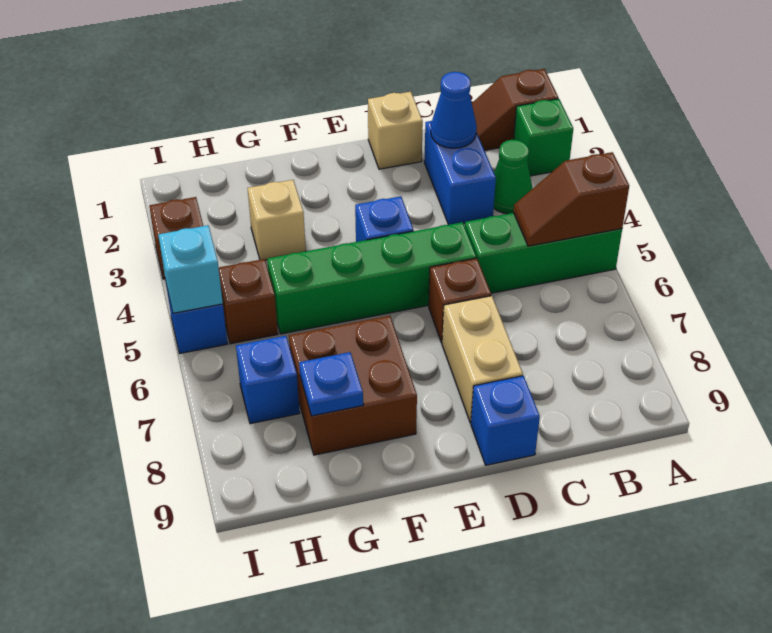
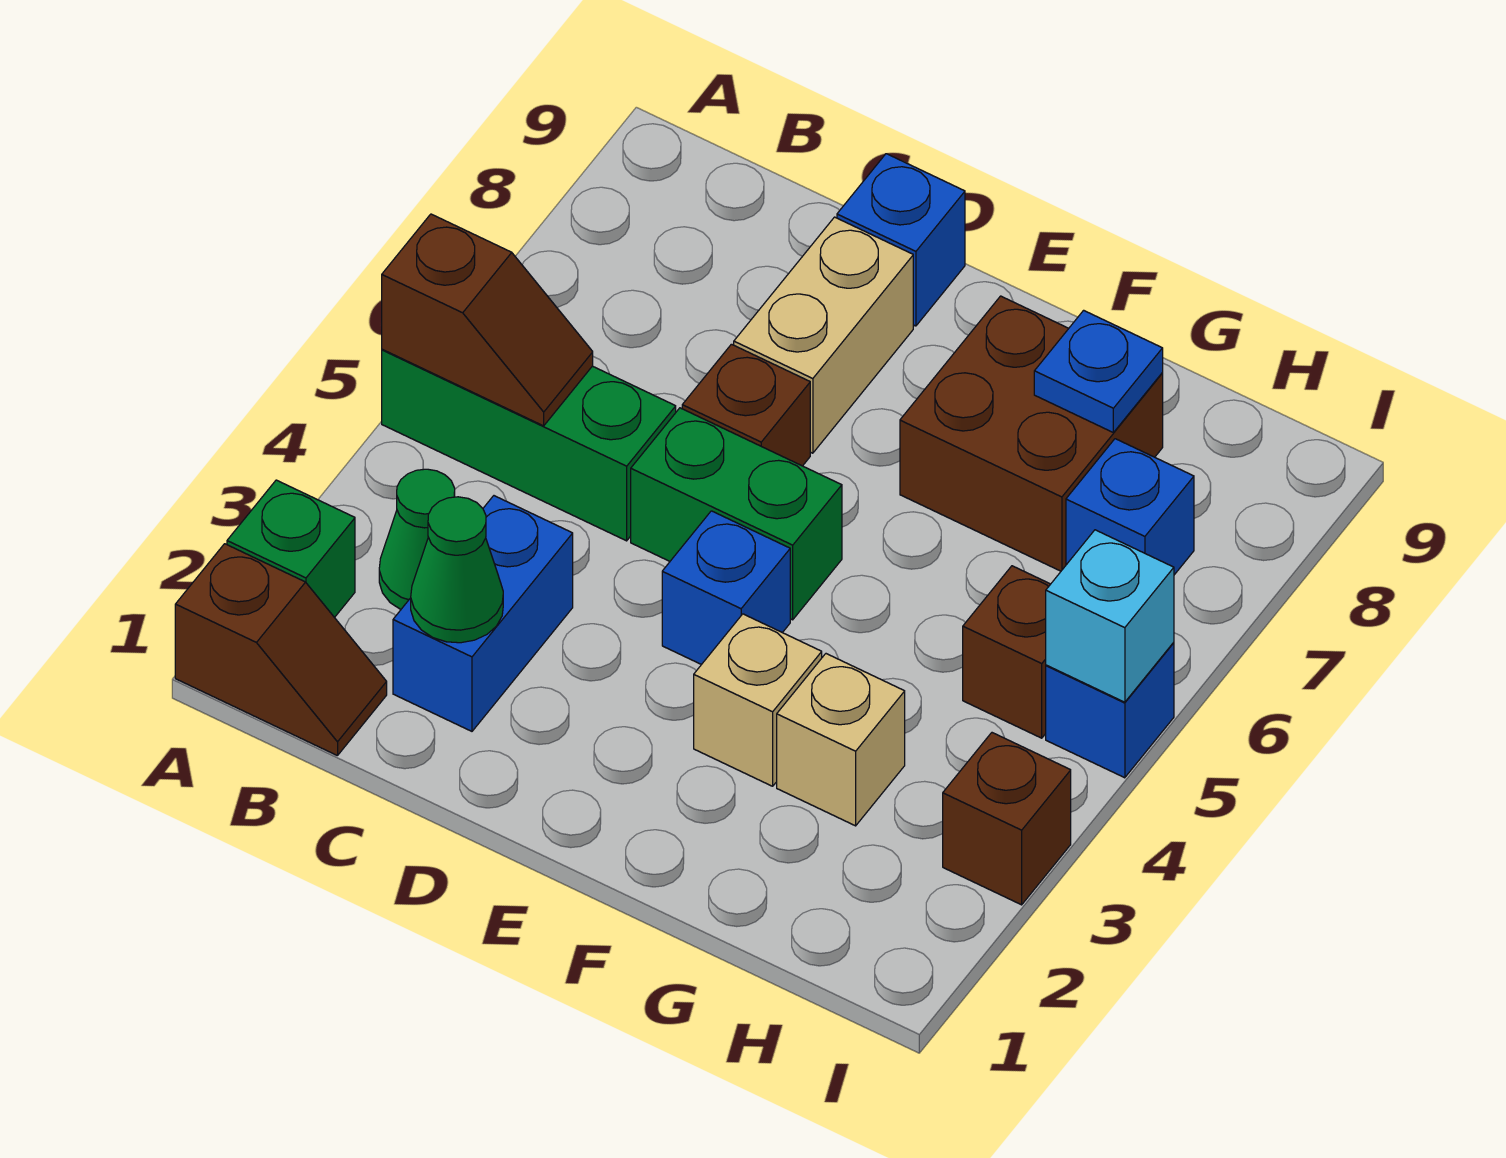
blue cone C2 level 2 -> green cone C2 level 2
tan brick D1 level 1 -> tan brick F3 level 1
green brick D5:G5 level 1 -> green brick D5:E5 level 1

